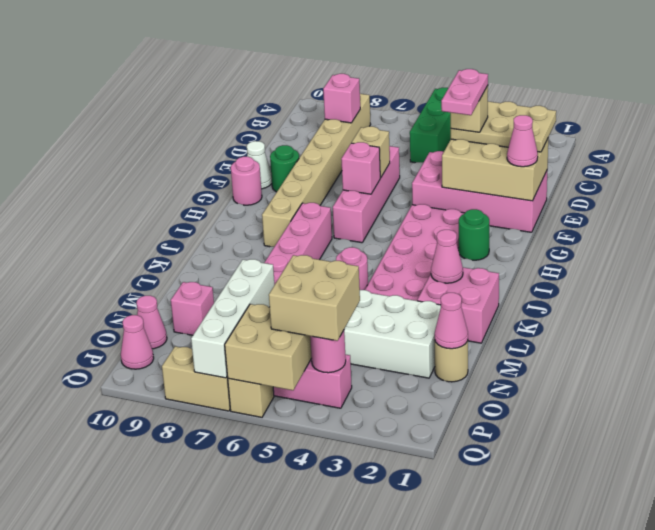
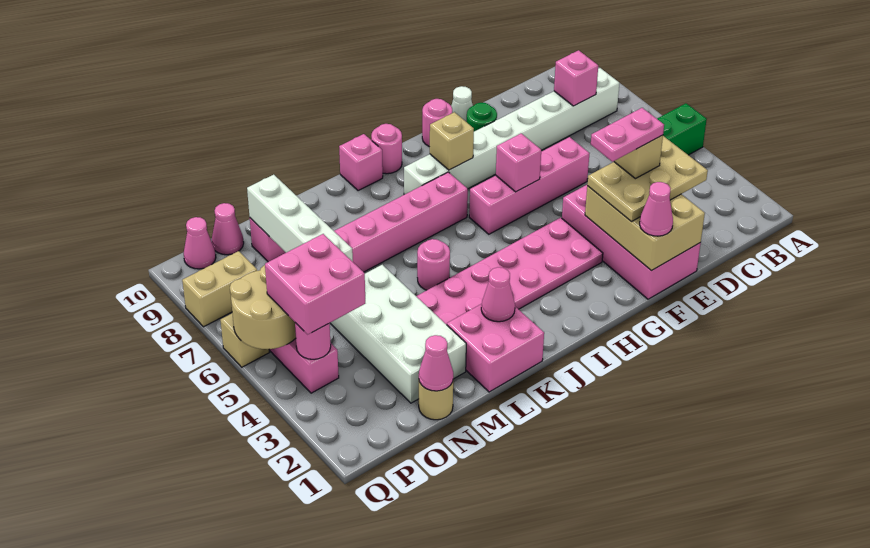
tan brick B8:I8 level 1 -> white brick B8:I8 level 1
tan plate D1:E3 level 3 -> tan plate D2:F3 level 3
tan brick F6 level 2 -> tan brick H8 level 2
green round brick H2 level 1 -> none
none -> pink round brick I10 level 1
none -> pink brick J10 level 1
white brick N7:Q7 level 2 -> white brick N6:N9 level 2
tan brick O4:P5 level 3 -> pink brick O4:P5 level 3
tan brick P5:Q6 level 2 -> tan round brick P5:Q6 level 2
tan brick Q7:Q8 level 1 -> tan brick P8:Q8 level 1

